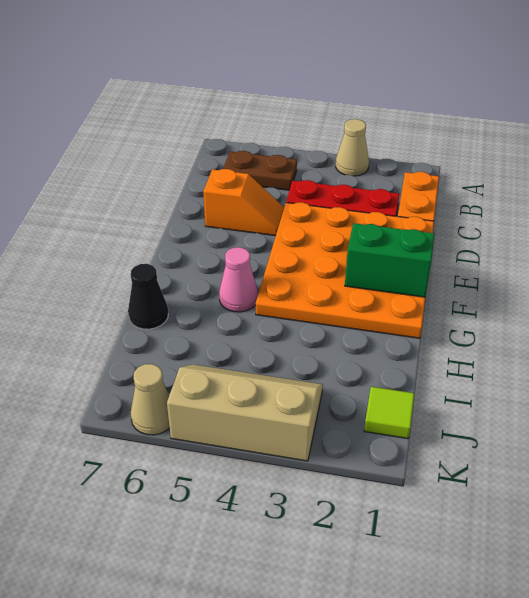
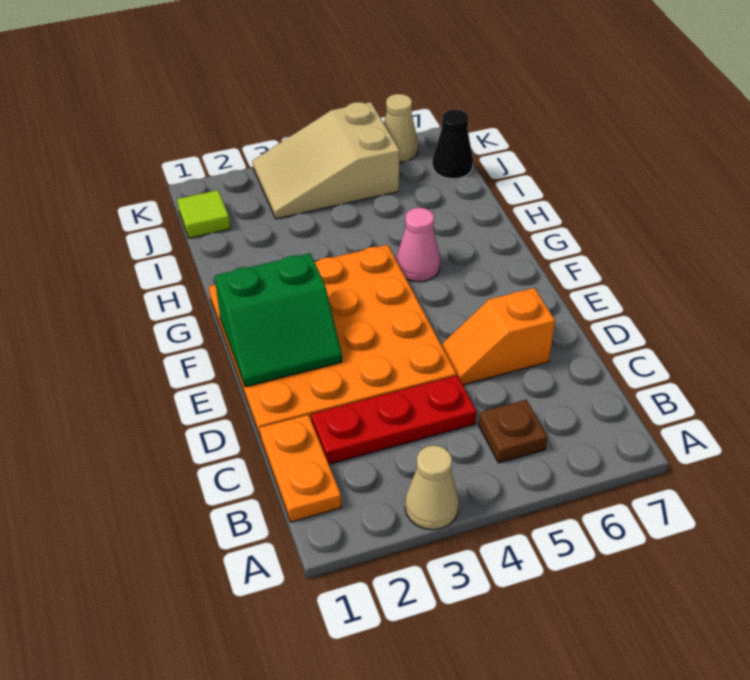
brown plate B5:B6 level 1 -> brown plate B5 level 1
black cone H7 level 1 -> black cone J7 level 1
tan slope J3:K5 level 1 top K -> tan slope J3:K5 level 1 top 5

